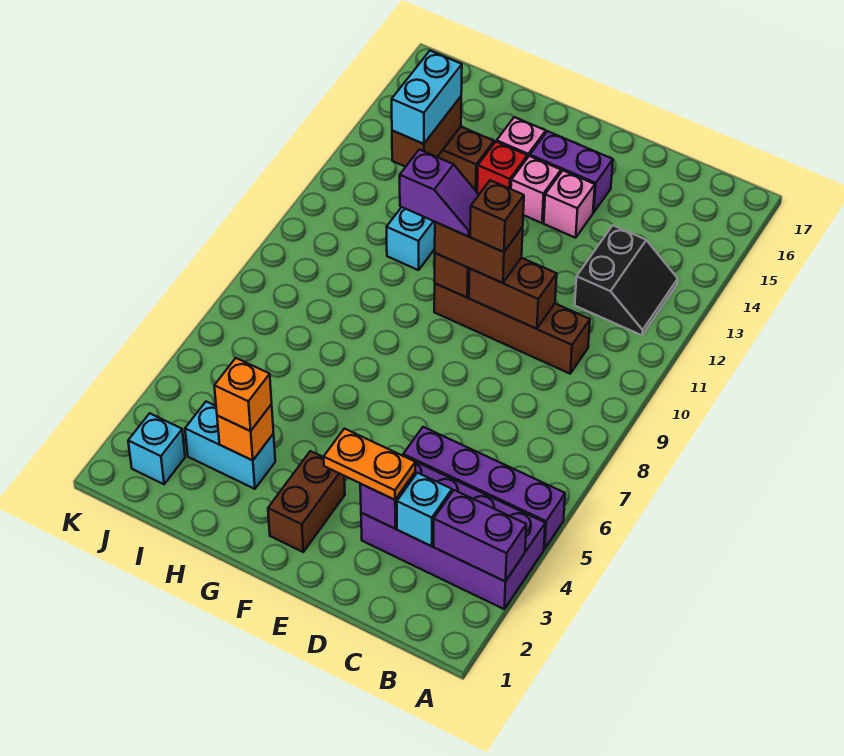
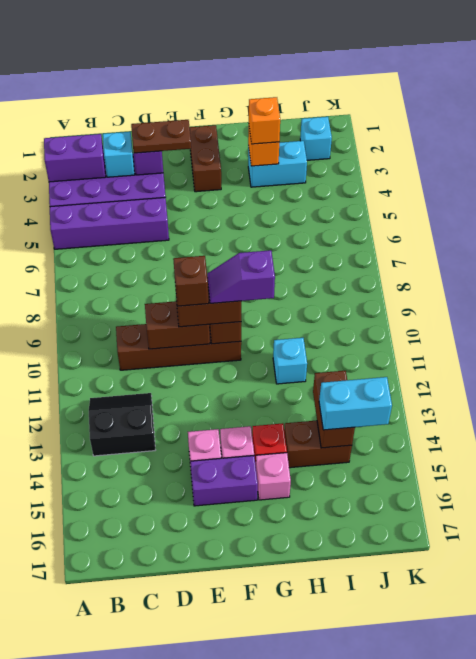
black slope B12:C13 level 1 top C -> black slope B12:C13 level 1 top 13
orange plate D3:E3 level 3 -> brown plate D3:E3 level 3
cyan brick I13:I14 level 3 -> cyan brick I14:J14 level 3

